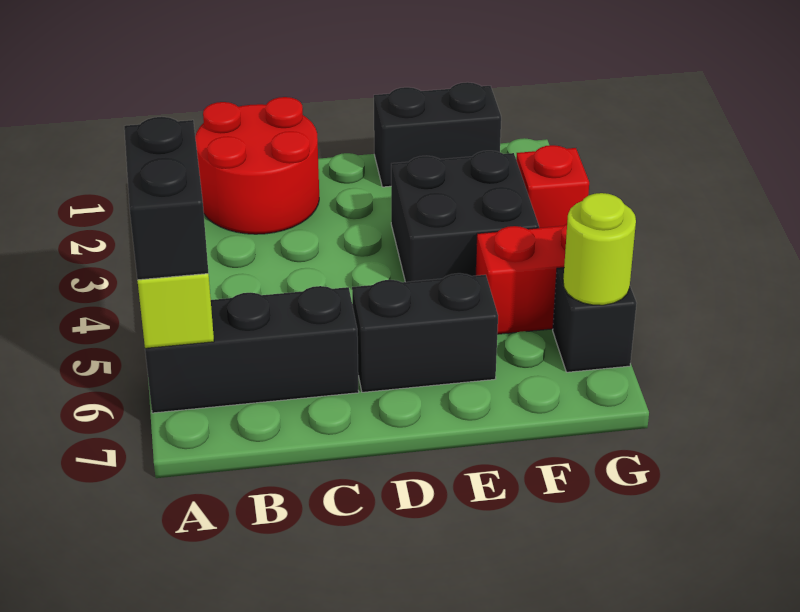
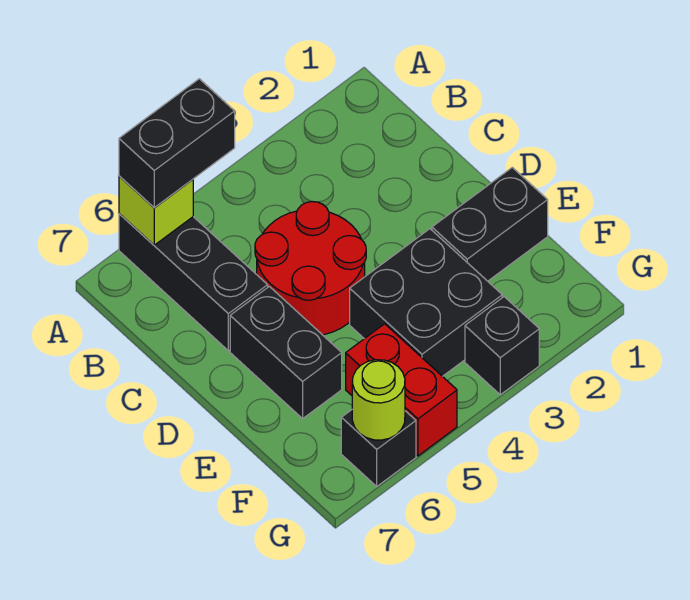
red round brick B1:C2 level 1 -> red round brick C4:D5 level 1
black brick E1:F1 level 1 -> black brick E1:E2 level 1
red brick G3 level 1 -> black brick G3 level 1

